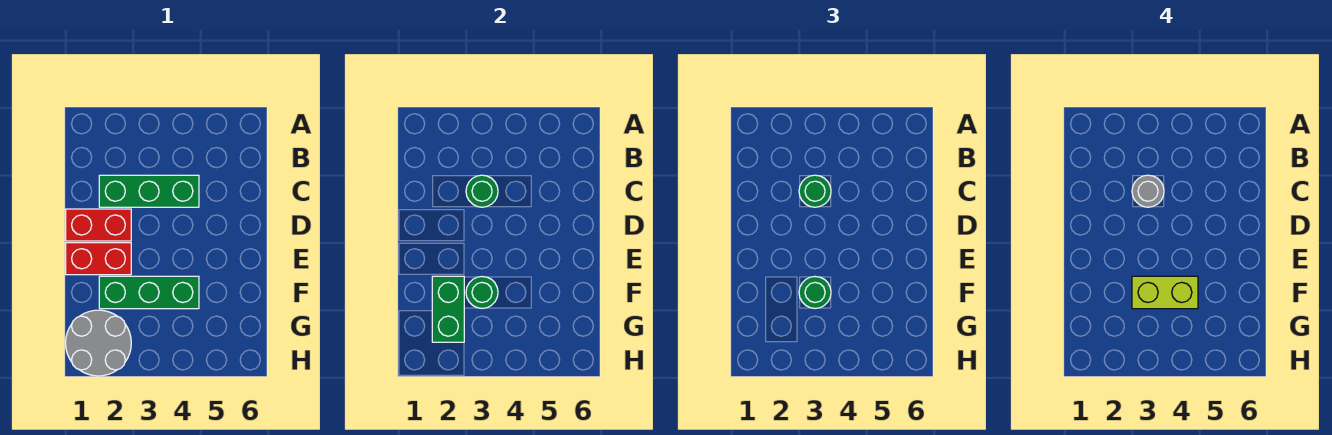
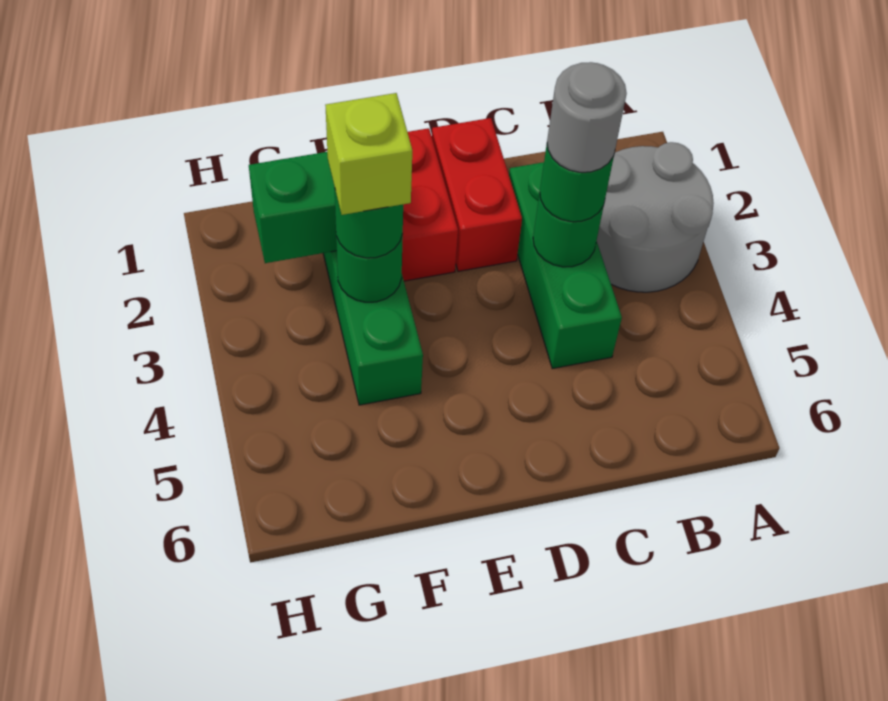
lime brick F3:F4 level 4 -> lime brick F3 level 4
grey round brick G1:H2 level 1 -> grey round brick A2:B3 level 1

